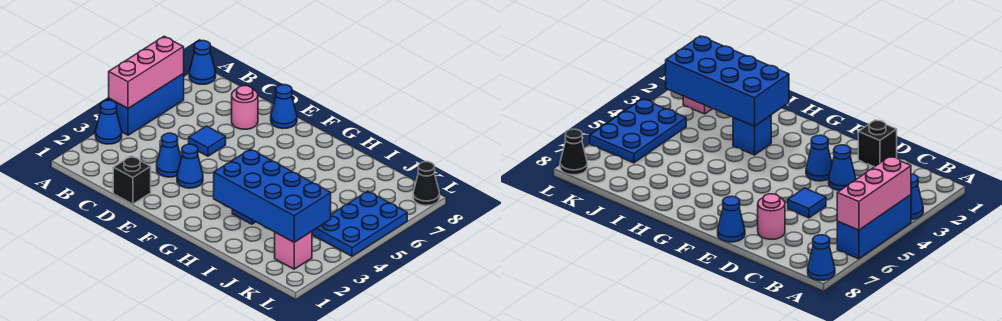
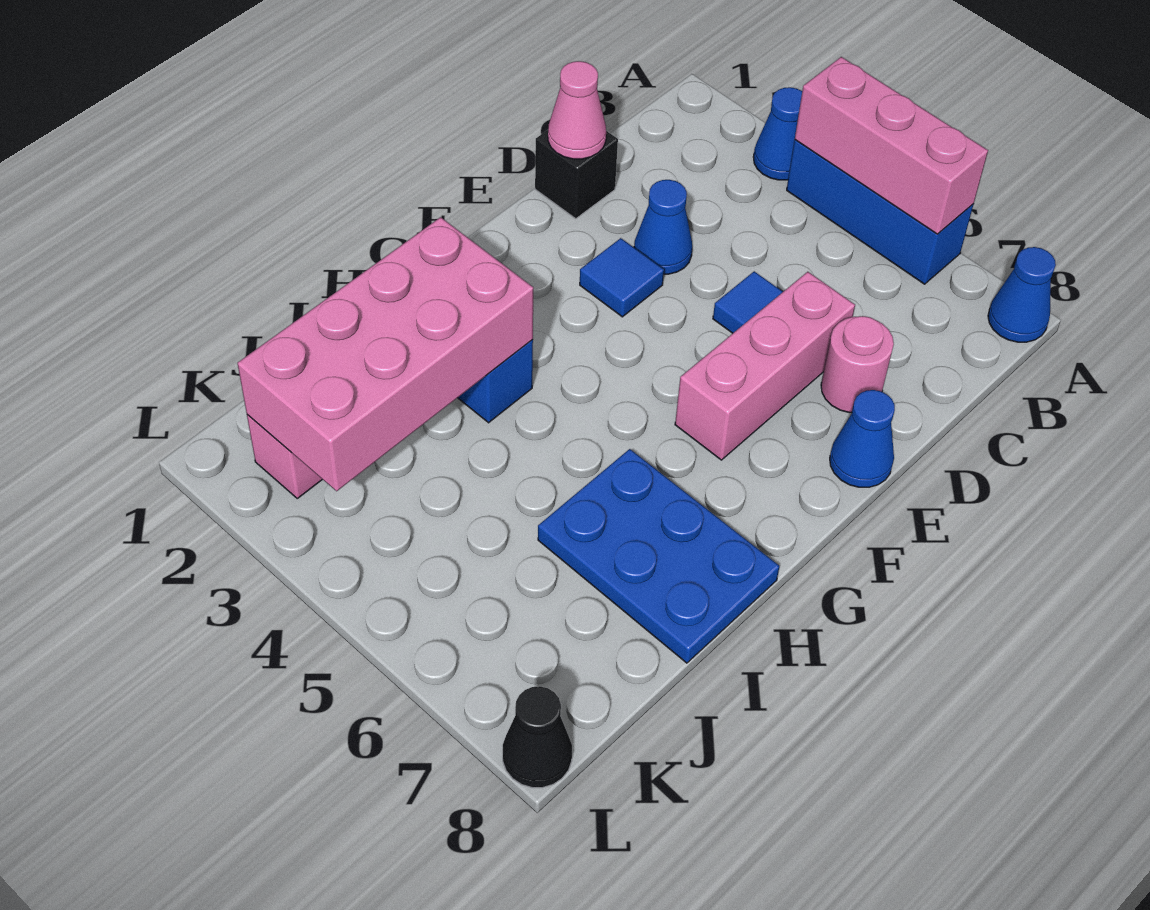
none -> pink cone D1 level 2
none -> pink brick D6:F6 level 1
blue cone E3 level 1 -> blue tile E3 level 1
blue brick H2:K3 level 2 -> pink brick H2:K3 level 2
blue plate K4:L6 level 1 -> blue plate H6:I8 level 1

